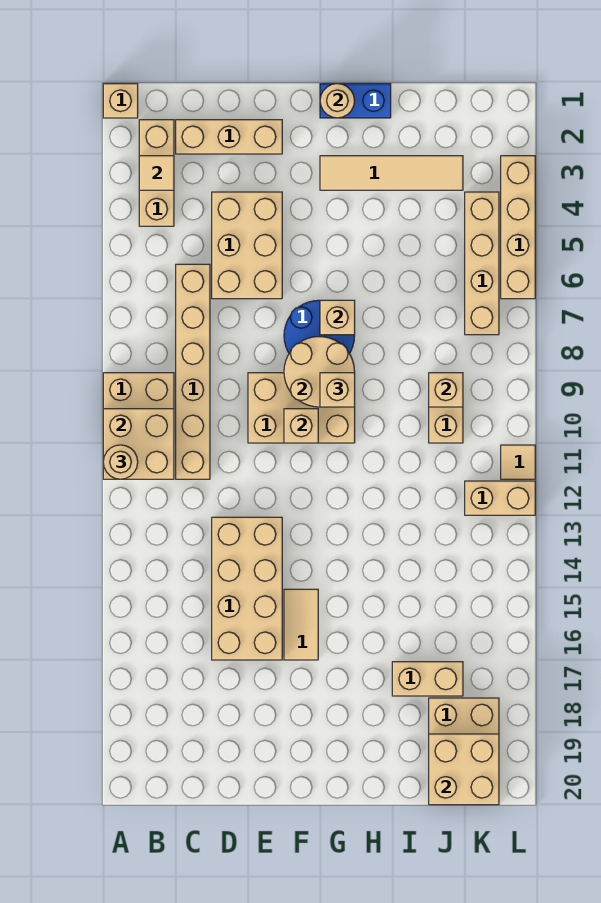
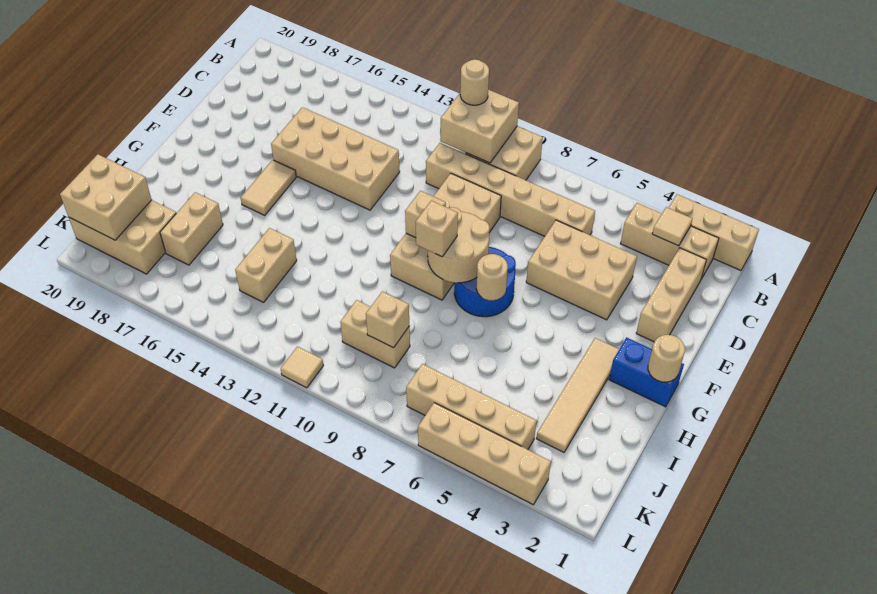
tan brick A1 level 1 -> tan brick A1:A3 level 1
tan brick E9:G10 level 1 -> tan brick D9:G10 level 1
tan tile F15:F16 level 1 -> tan tile F16:G16 level 1
blue brick G1:H1 level 1 -> blue brick G1:G2 level 1
tan brick G7 level 2 -> tan round brick G7 level 2
tan brick K12:L12 level 1 -> tan brick I14:J14 level 1

